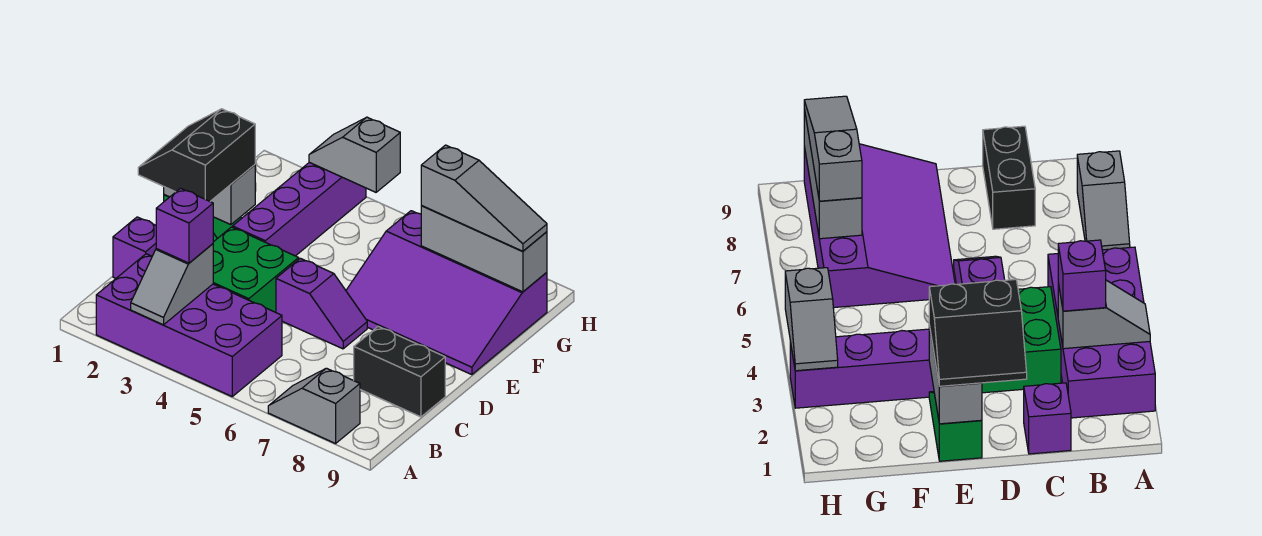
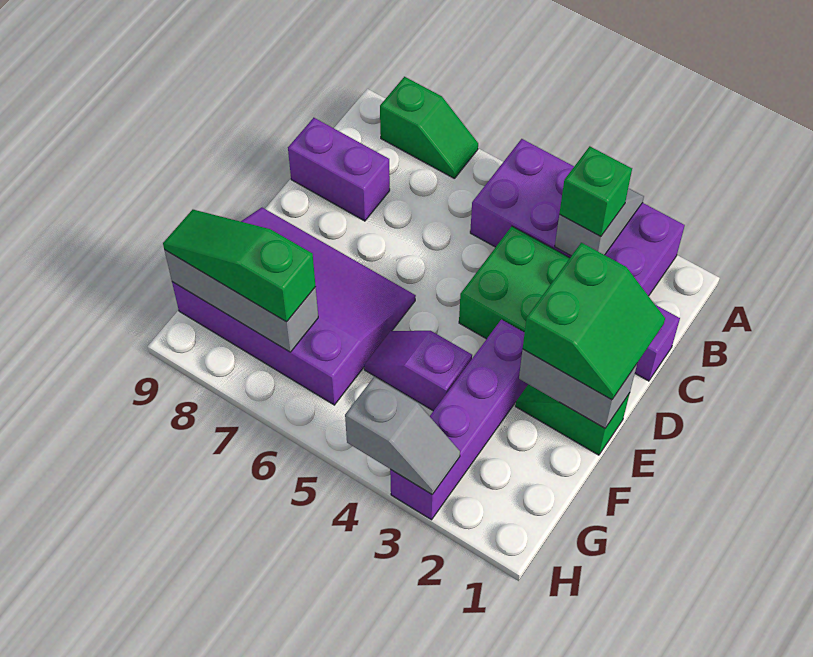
grey slope A7:A8 level 1 top 8 -> green slope A7:A8 level 1 top 8
purple brick B3 level 3 -> green brick B3 level 3
black brick C8:C9 level 1 -> purple brick C8:C9 level 1
black slope D1:E2 level 3 top 2 -> green slope D1:E2 level 3 top 2
purple slope D5:D6 level 1 top 5 -> purple slope F4:F5 level 1 top 4
grey slope G7:G9 level 3 top 7 -> green slope G7:G9 level 3 top 7

